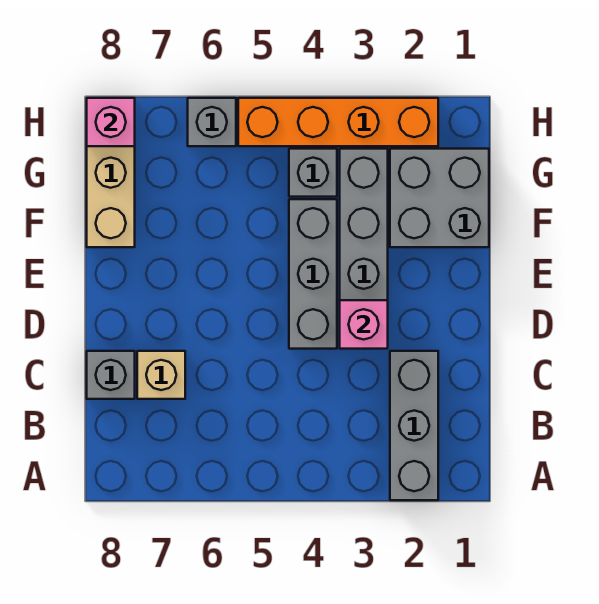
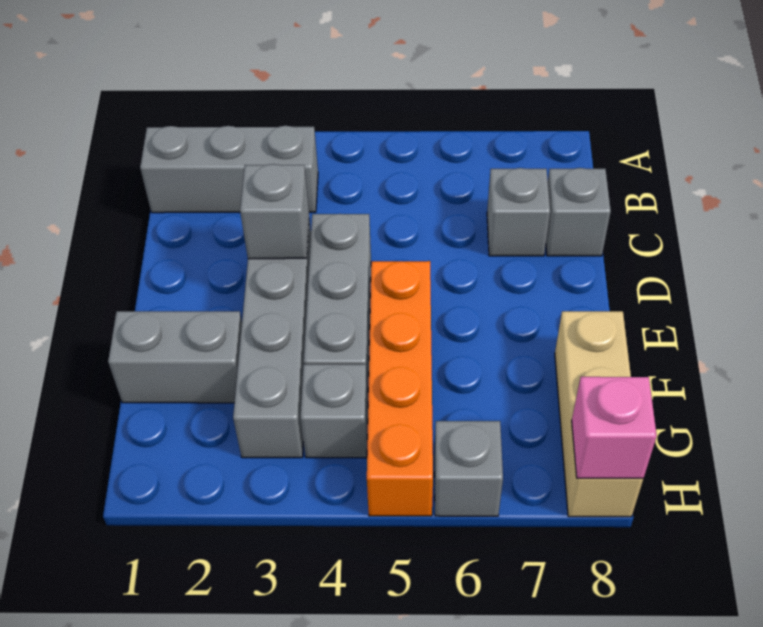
grey brick A2:C2 level 1 -> grey brick B1:B3 level 1
tan brick C7 level 1 -> grey brick C7 level 1
pink brick D3 level 2 -> grey brick D3 level 2
grey brick F1:G2 level 1 -> grey brick F1:F2 level 1
orange brick H2:H5 level 1 -> orange brick E5:H5 level 1

